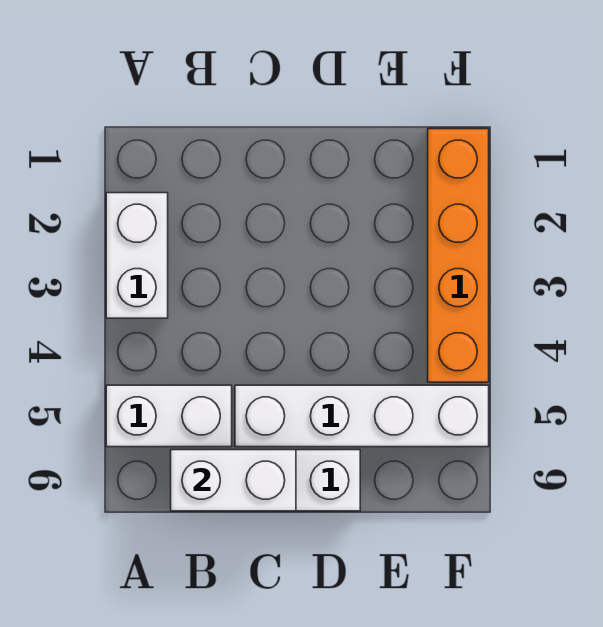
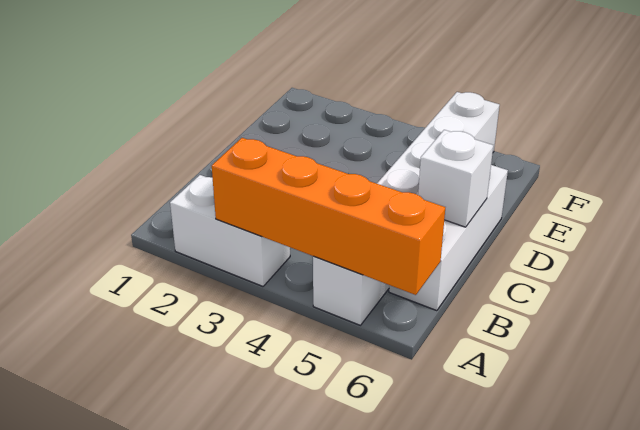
white brick B6:C6 level 2 -> white brick C6 level 2
orange brick F1:F4 level 1 -> orange brick A3:A6 level 2

